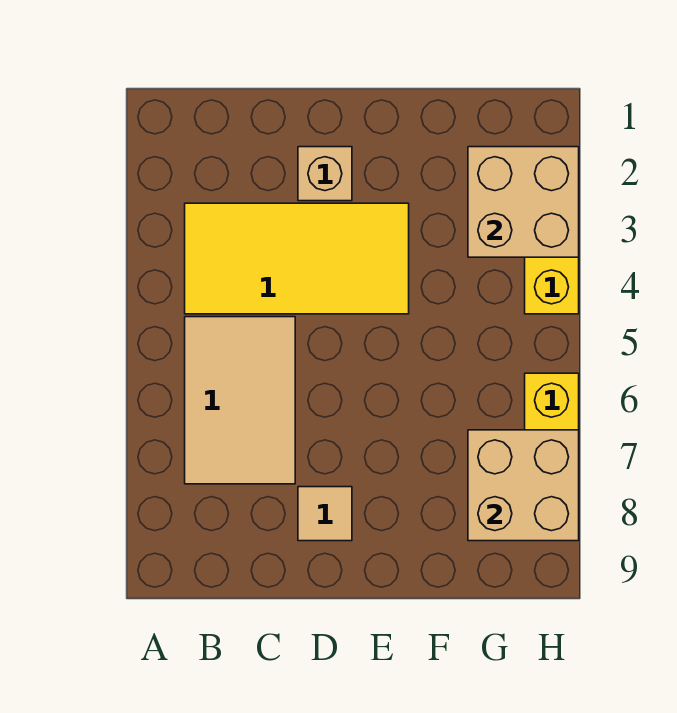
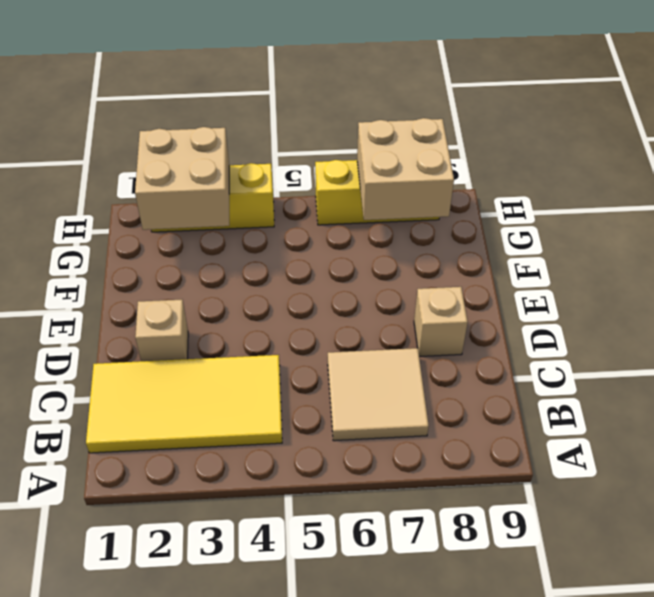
yellow tile B3:E4 level 1 -> yellow tile B1:C4 level 1
tan tile B5:C7 level 1 -> tan tile B6:C7 level 1
tan tile D8 level 1 -> tan brick D8 level 1

